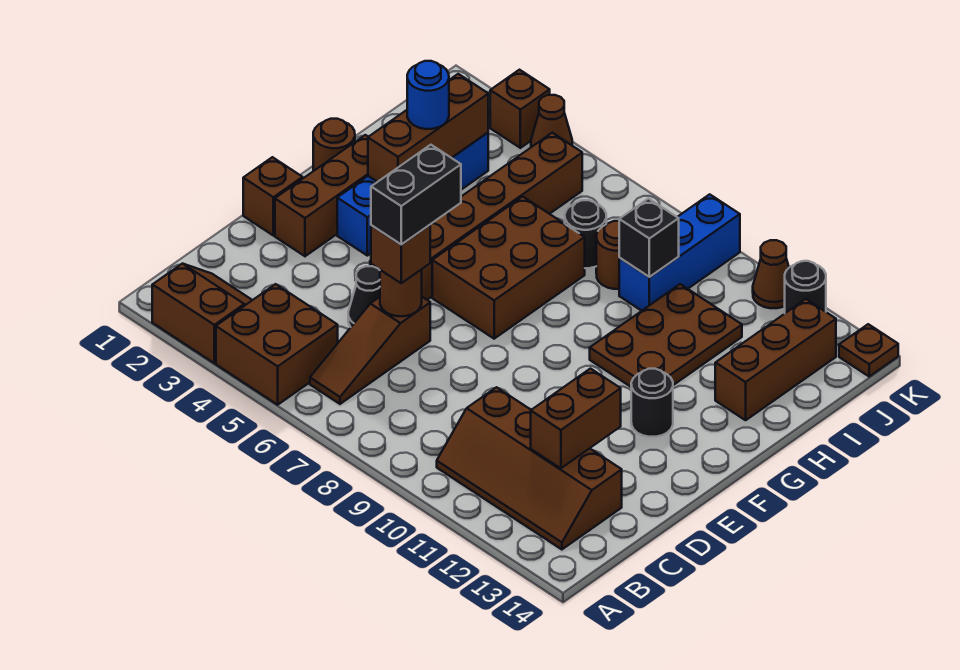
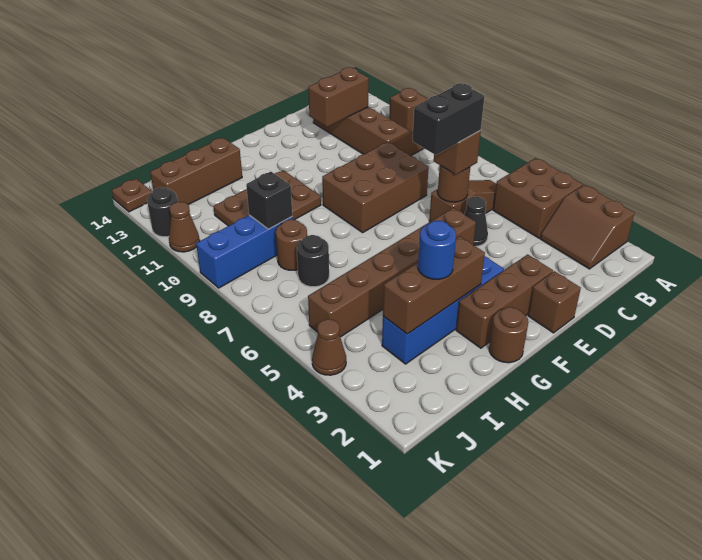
brown brick F6:H7 level 1 -> brown brick D8:F9 level 1
black round brick F12 level 1 -> none
brown brick K3 level 1 -> brown brick A11 level 1

